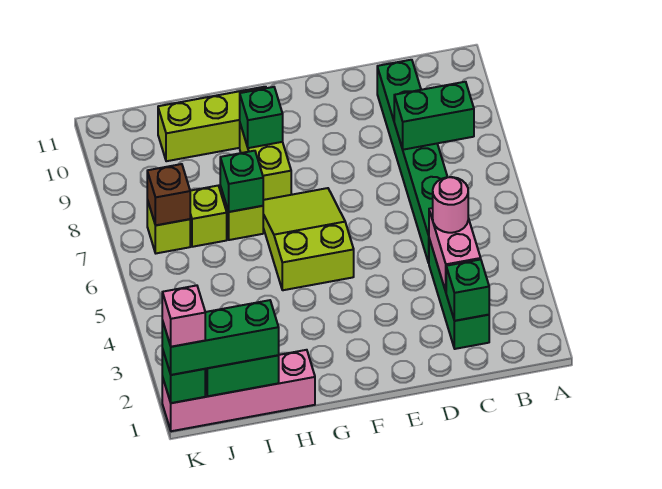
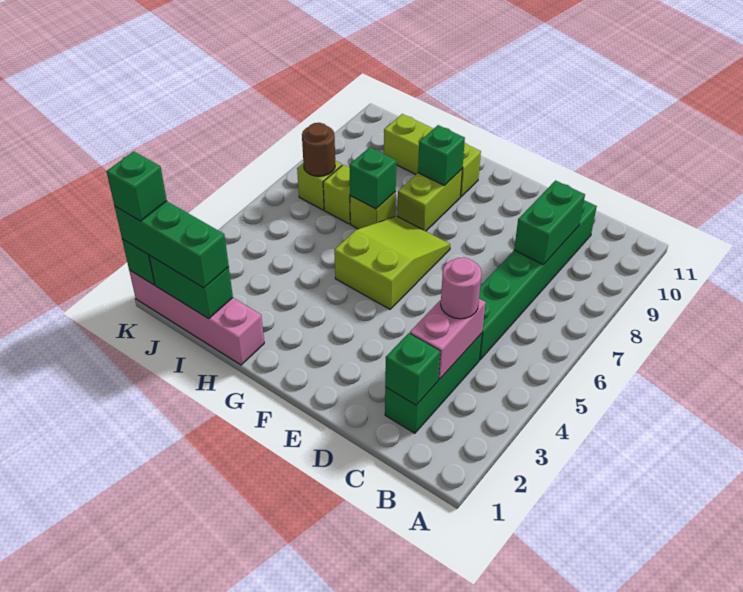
green brick B8:C8 level 2 -> green brick C8:C9 level 2
brown brick J7 level 2 -> brown round brick J7 level 2
pink brick K1 level 4 -> green brick K1 level 4

